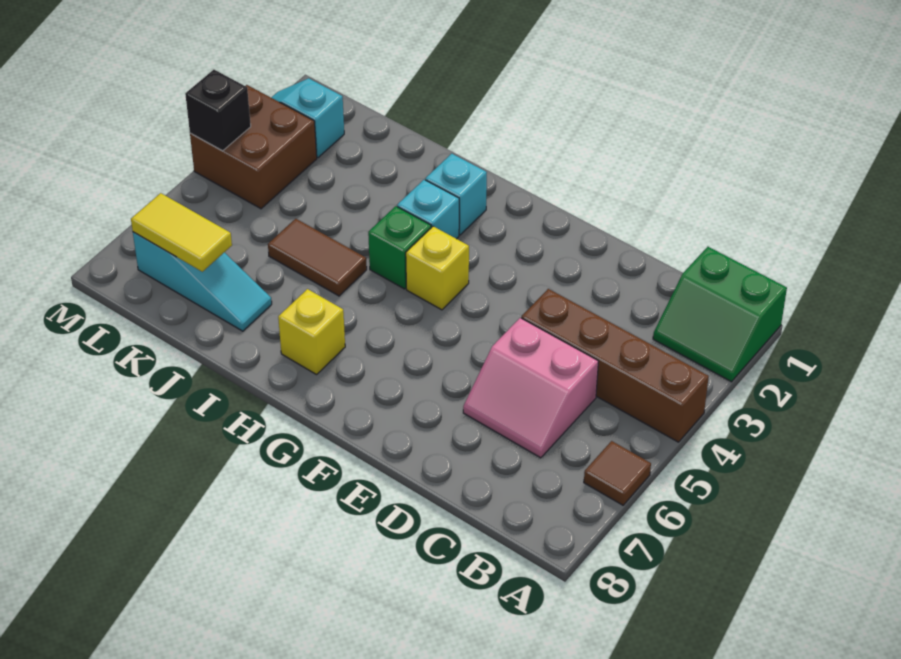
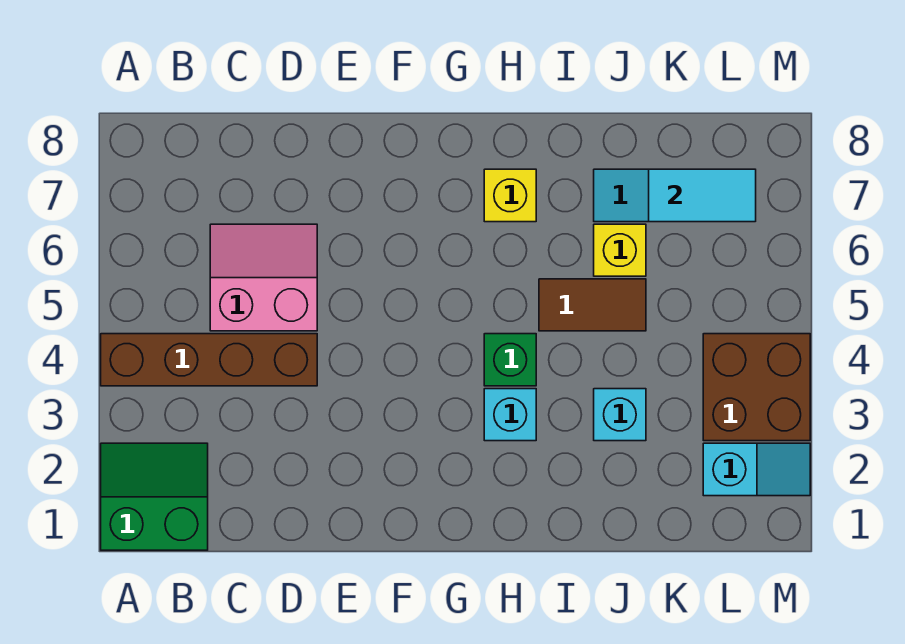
brown tile A6 level 1 -> none
yellow brick G4 level 1 -> yellow brick J6 level 1
cyan brick H2 level 1 -> cyan brick J3 level 1
yellow tile K7:L7 level 2 -> cyan tile K7:L7 level 2
black brick M4 level 2 -> none

